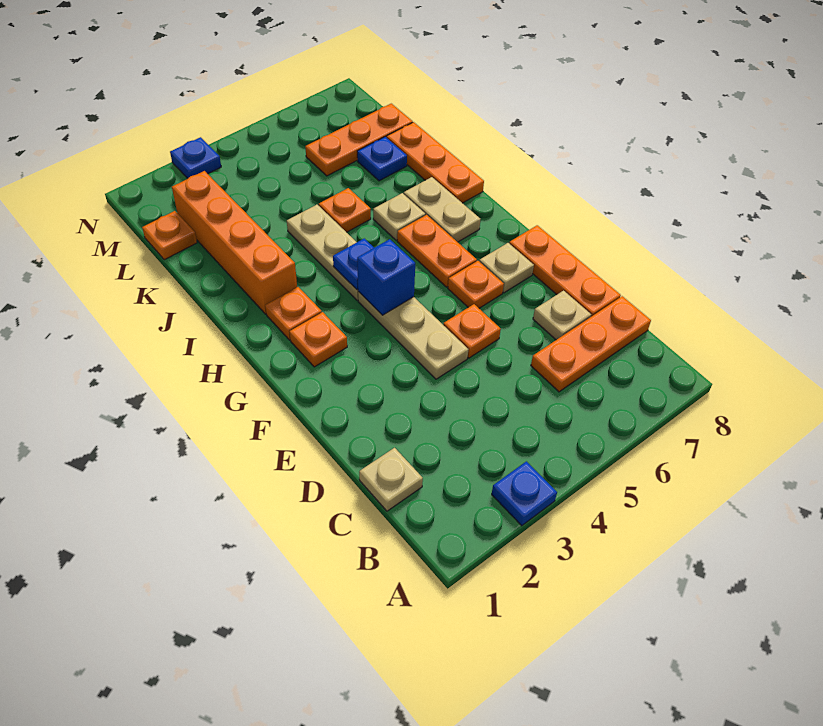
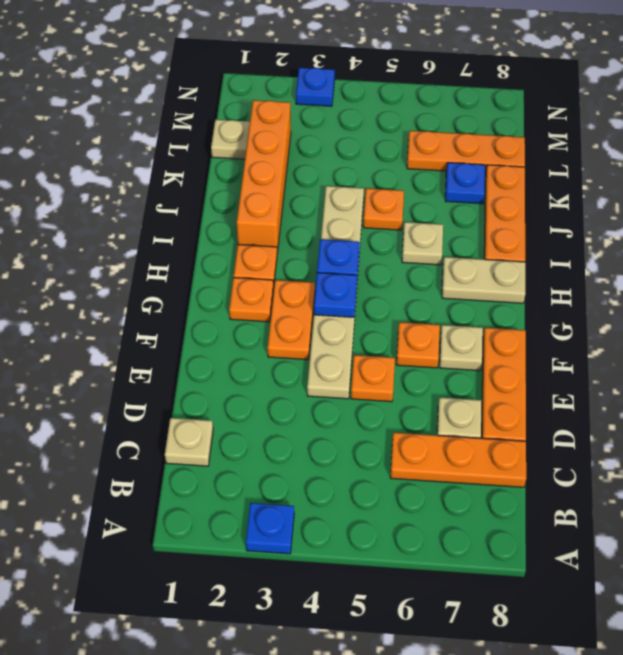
blue brick G4 level 2 -> blue plate G4 level 2
orange plate G6:H6 level 1 -> orange plate F3:G3 level 1
tan plate H7:I7 level 1 -> tan plate H7:H8 level 1
orange plate L1 level 1 -> tan plate L1 level 1

